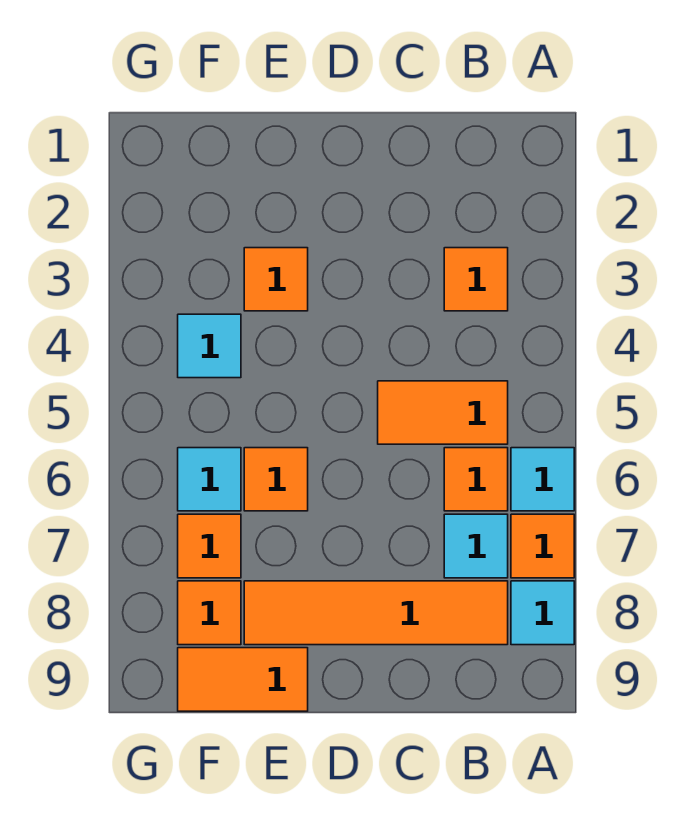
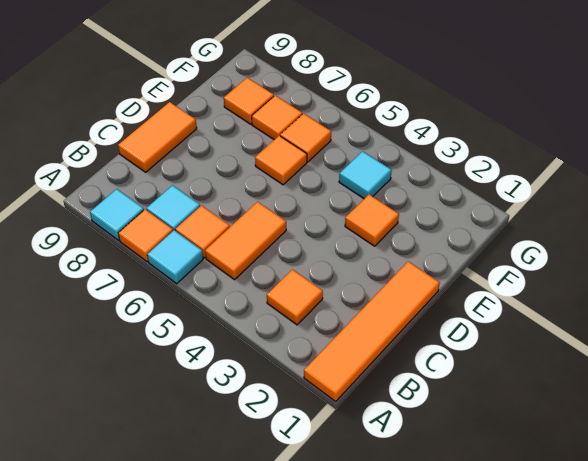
orange tile B8:E8 level 1 -> orange tile A1:D1 level 1
orange tile E9:F9 level 1 -> orange tile C9:D9 level 1
cyan tile F6 level 1 -> orange tile F6 level 1

